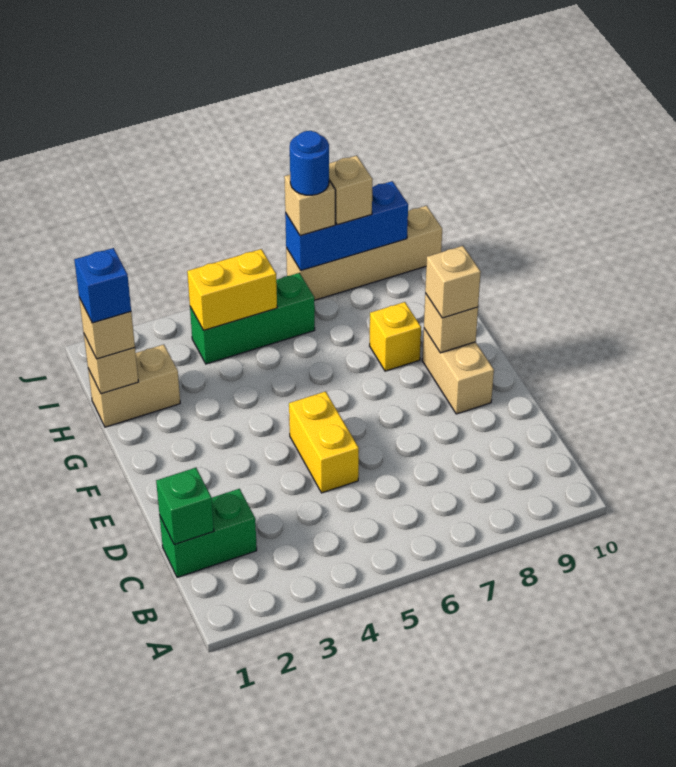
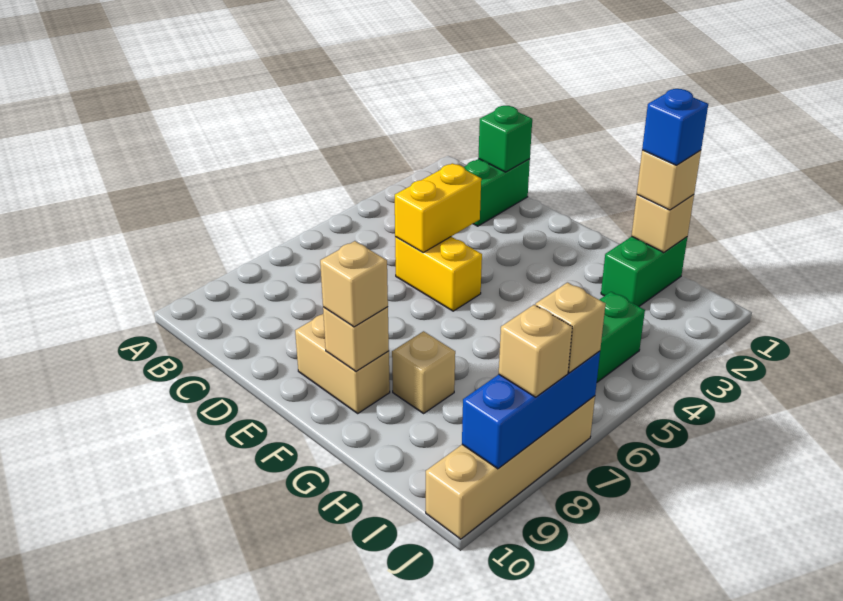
yellow brick G8 level 1 -> tan brick G8 level 1
tan brick H1:H2 level 1 -> green brick H1:H2 level 1
yellow brick I4:I5 level 2 -> yellow brick D4:D5 level 2
blue round brick J7 level 4 -> none

